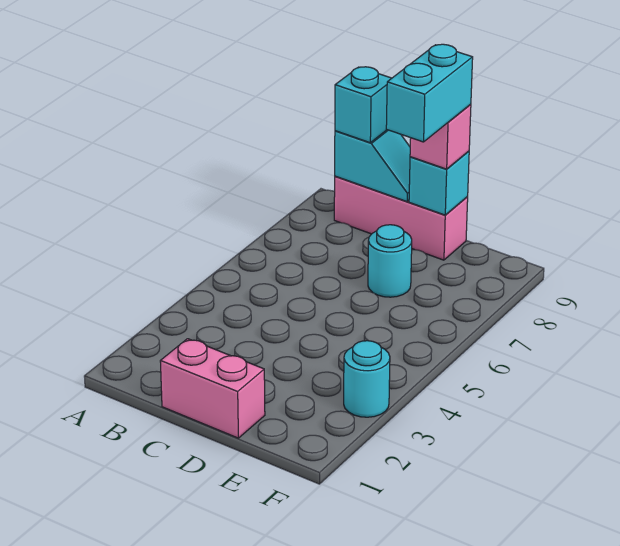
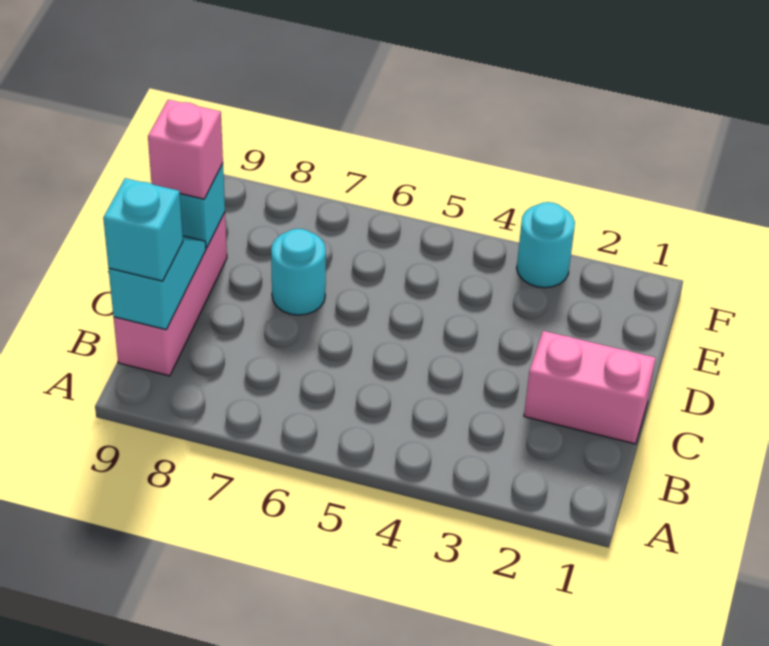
pink brick C1:D1 level 1 -> pink brick C1:C2 level 1
cyan brick D8:D9 level 4 -> none

